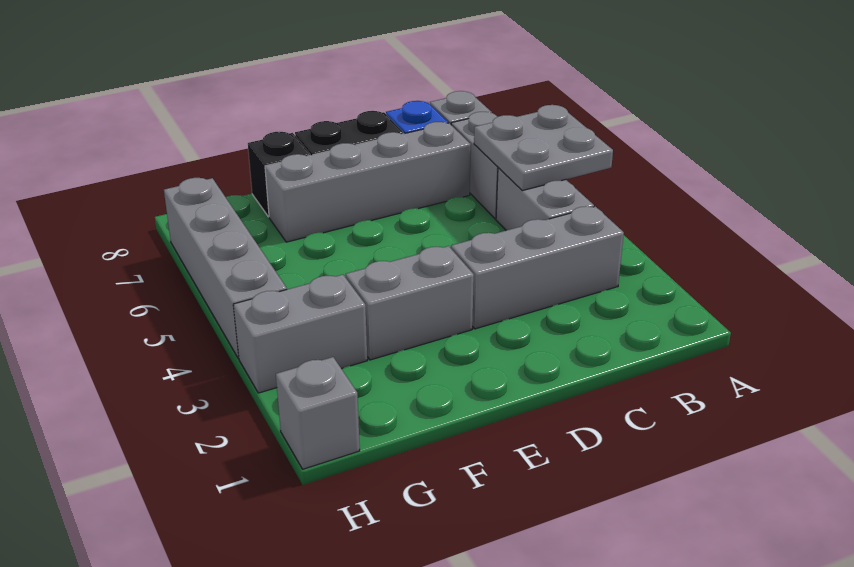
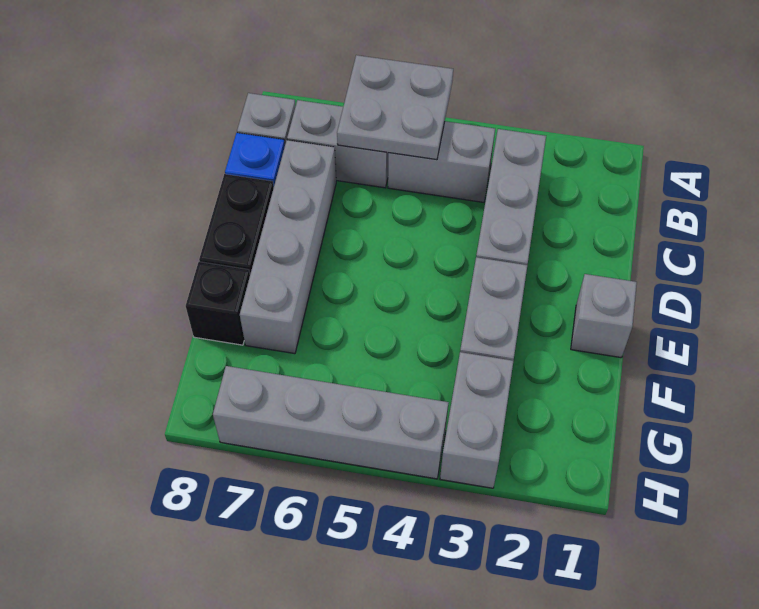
grey brick H1 level 1 -> grey brick E1 level 1

